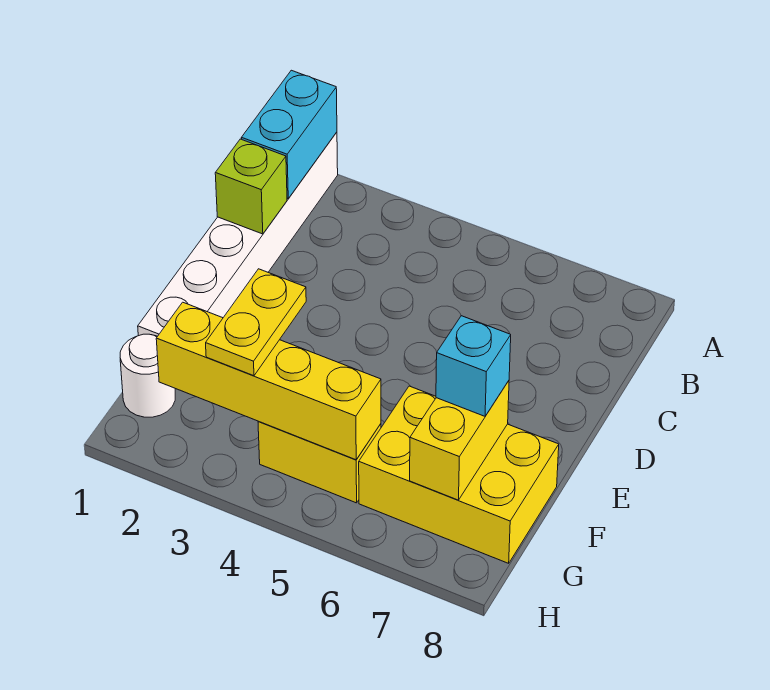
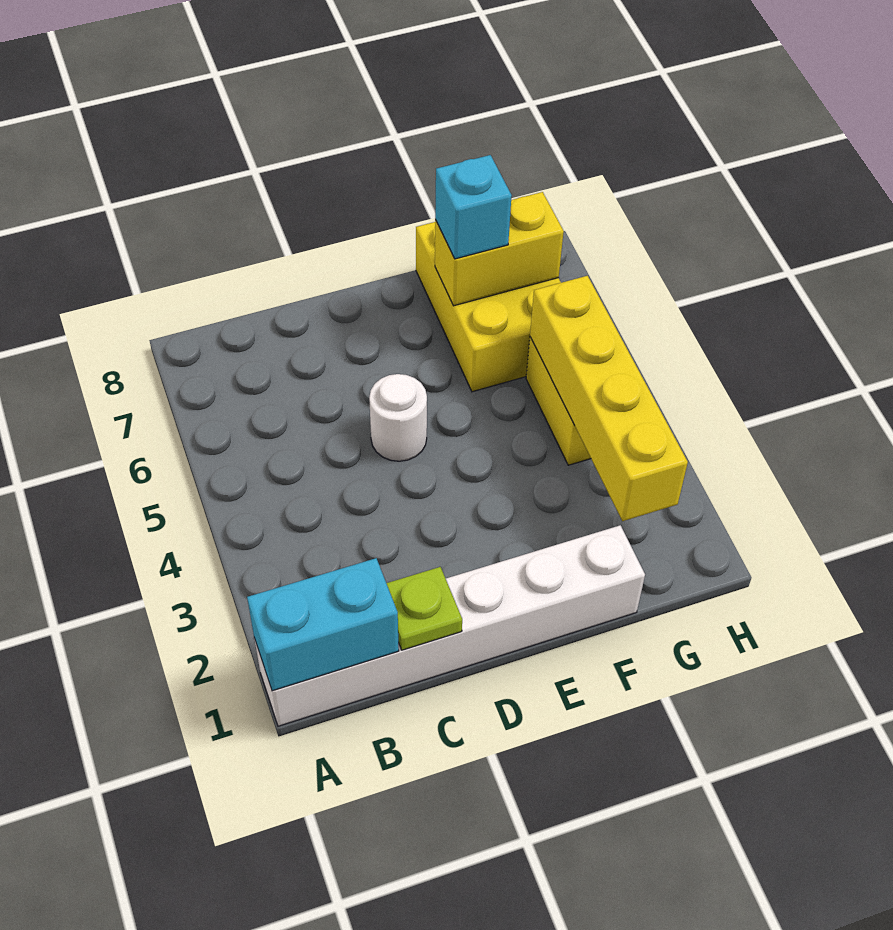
lime brick C1 level 2 -> lime plate C1 level 2
yellow plate F3:G3 level 3 -> none
white round brick G1 level 1 -> white round brick D5 level 1

